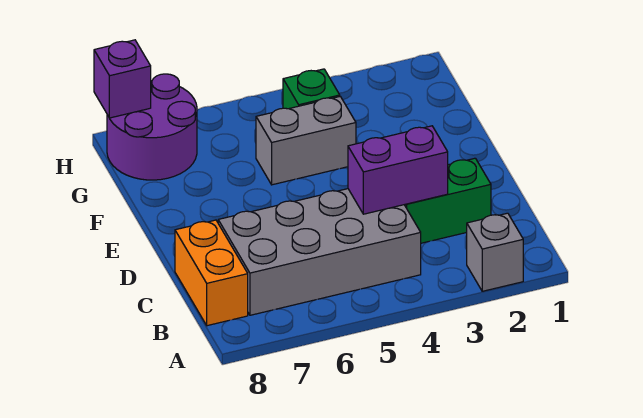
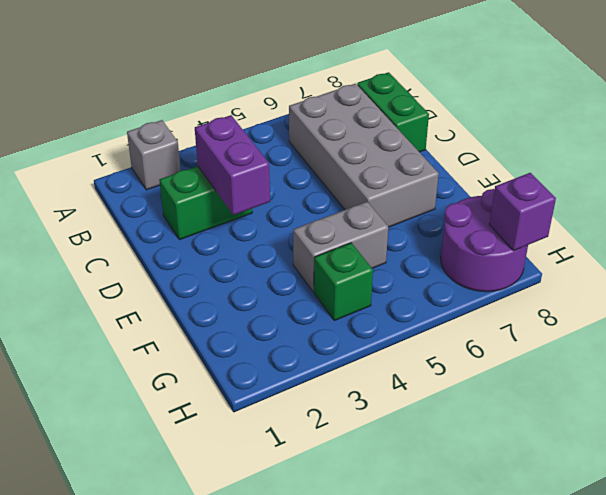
grey brick B4:C7 level 1 -> grey brick B6:E7 level 1
orange brick B8:C8 level 1 -> green brick B8:C8 level 1
purple brick C3:C4 level 2 -> purple brick C3:D3 level 2

